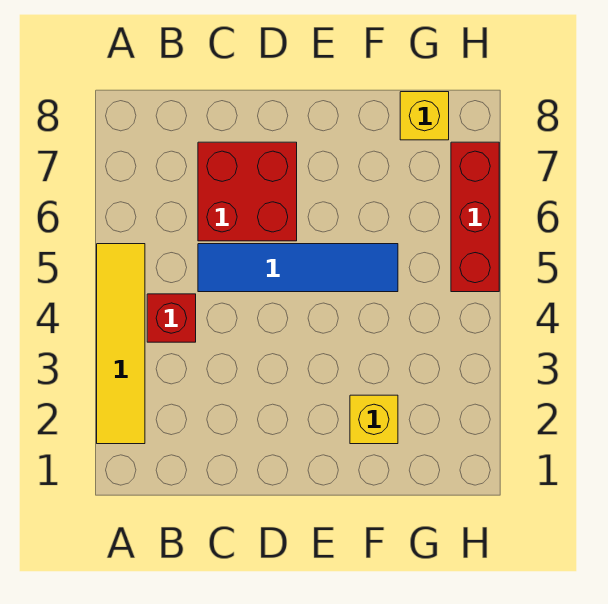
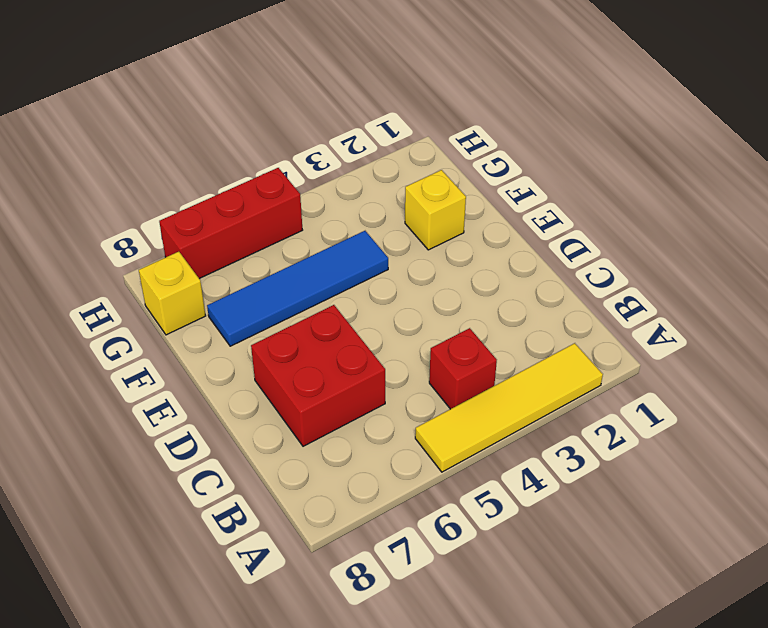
blue tile C5:F5 level 1 -> blue tile F4:F7 level 1

